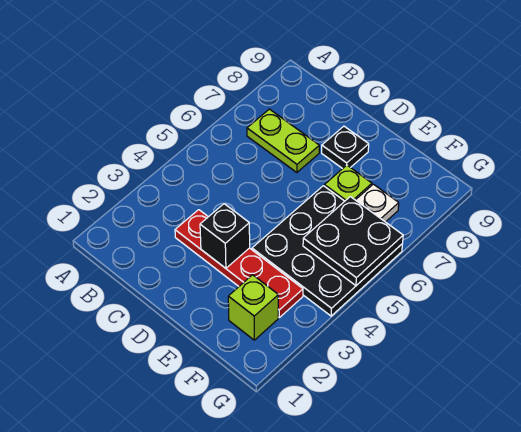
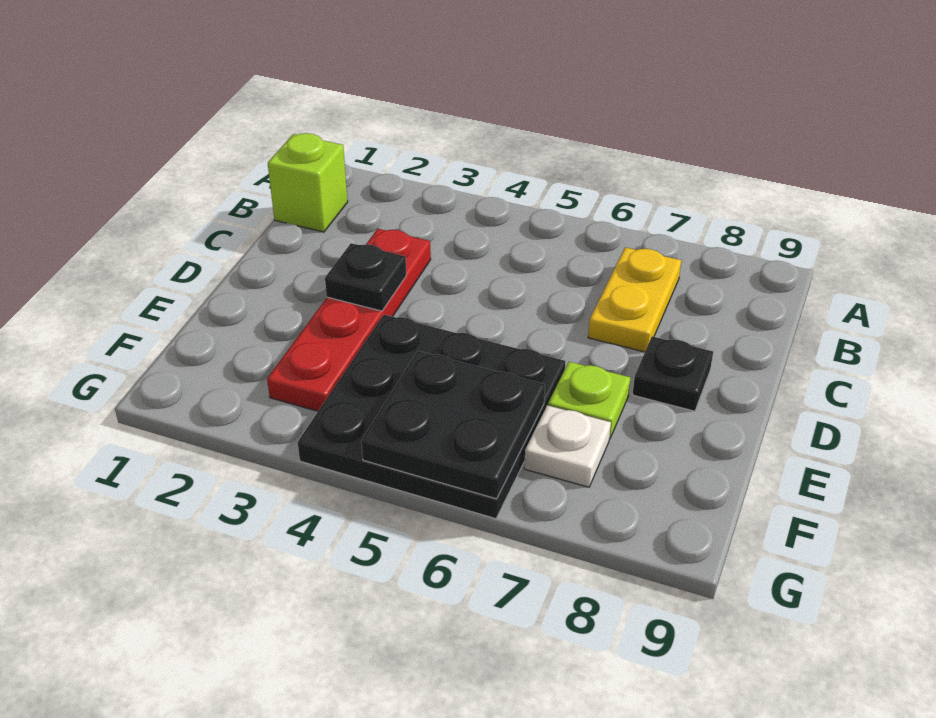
lime plate B7:C7 level 1 -> yellow plate B7:C7 level 1
black brick D3 level 2 -> black plate D3 level 2
lime brick F2 level 1 -> lime brick B1 level 1

